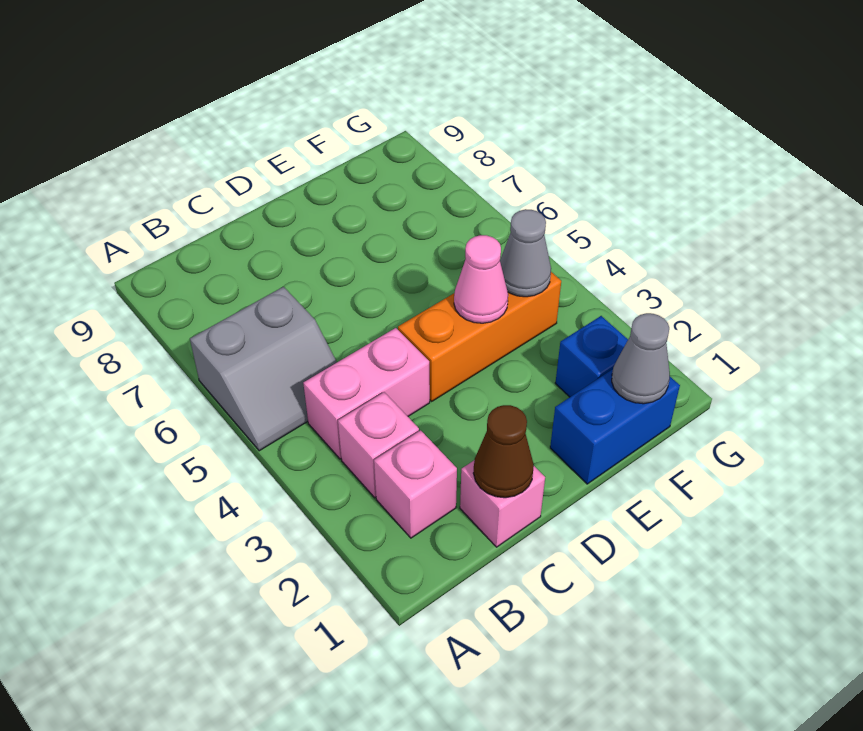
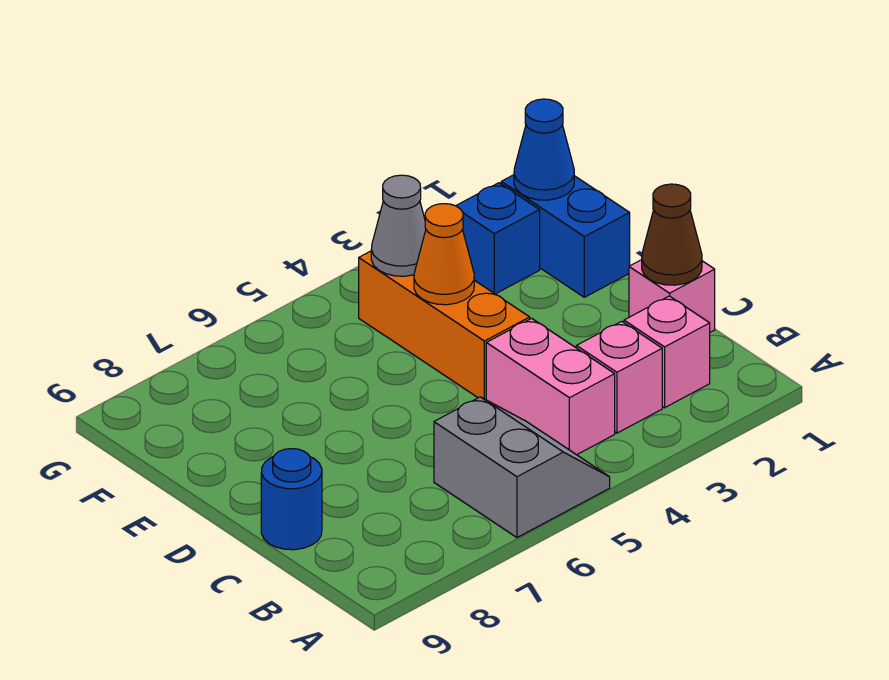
none -> blue round brick C9 level 1
pink cone E4 level 2 -> orange cone E4 level 2
grey cone F1 level 2 -> blue cone F1 level 2

